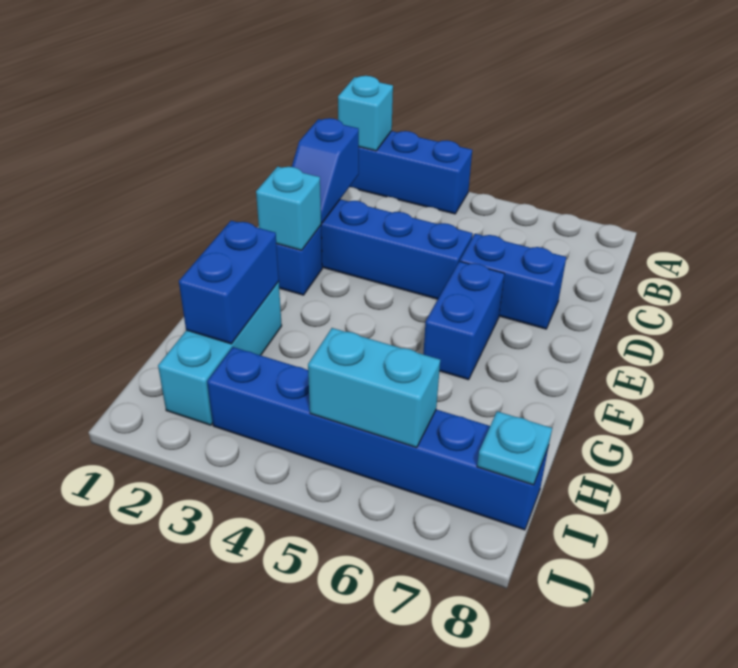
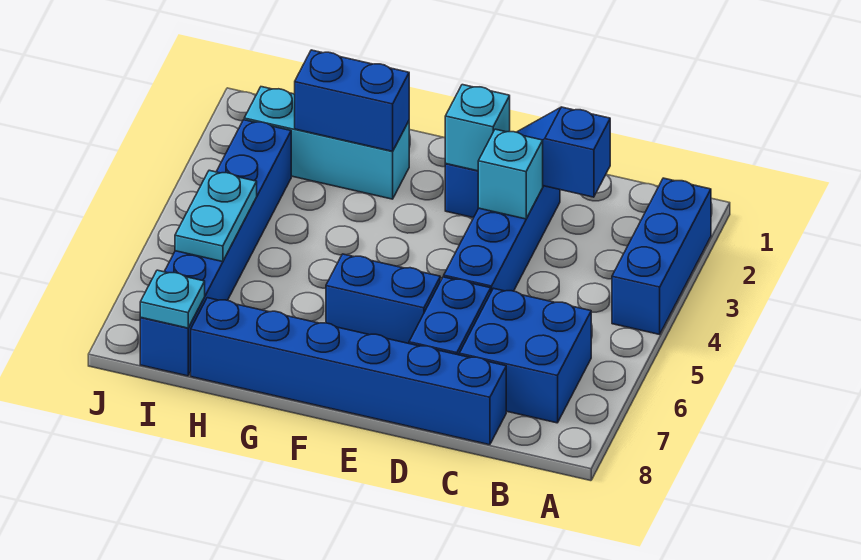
cyan brick A2 level 2 -> cyan brick D3 level 2
none -> blue brick B6:C7 level 1
none -> blue brick C8:H8 level 1
cyan brick I5:I6 level 2 -> cyan plate I5:I6 level 2

